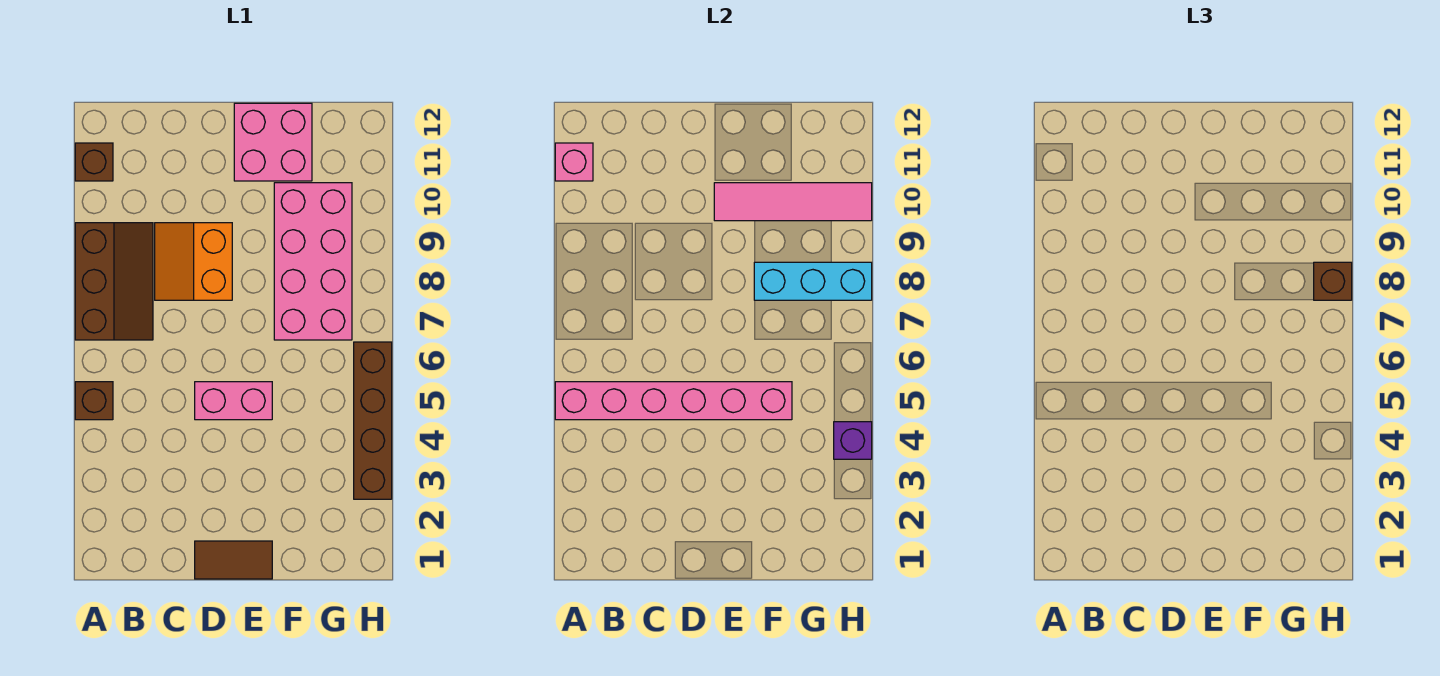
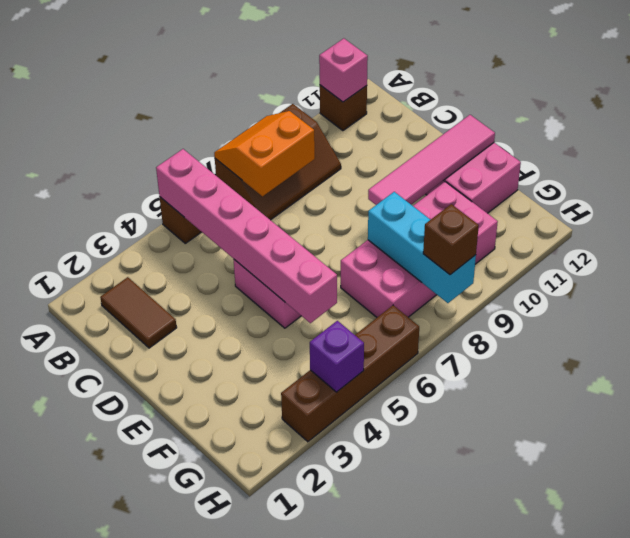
orange slope C8:D9 level 1 top D -> orange slope A7:B8 level 2 top B
brown tile D1:E1 level 1 -> brown tile B2:C2 level 1
pink tile E10:H10 level 2 -> pink tile E9:E12 level 2

